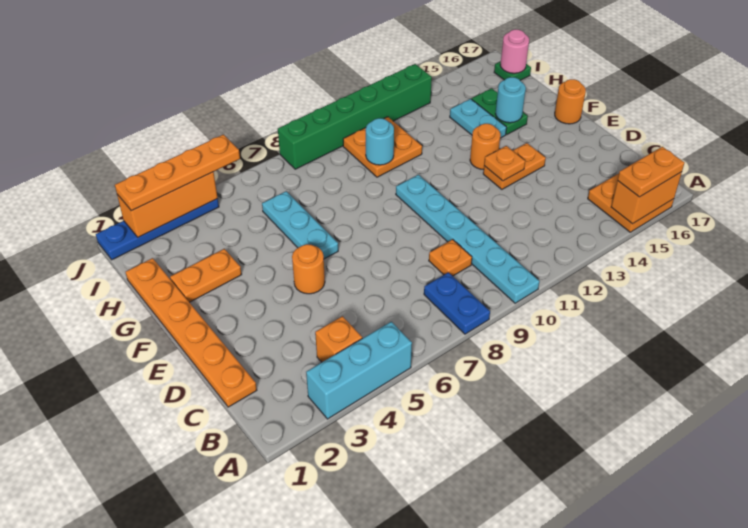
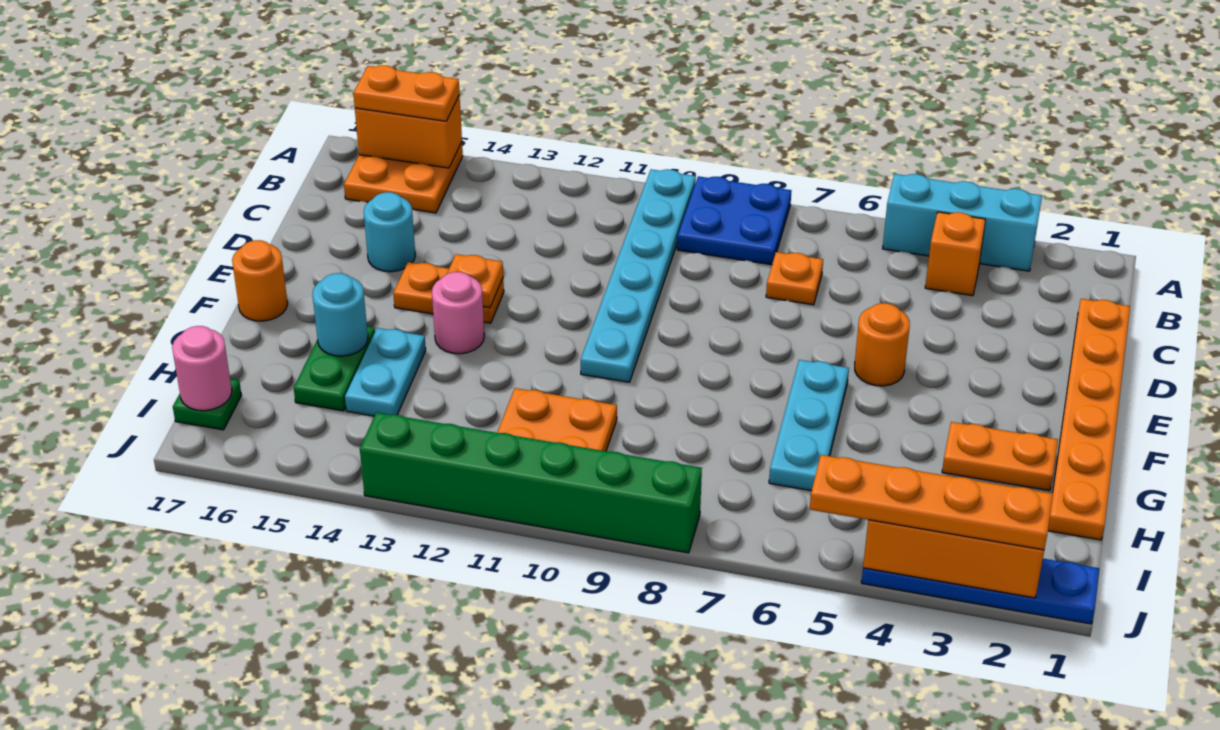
blue plate A8:B8 level 1 -> blue plate A8:B9 level 1
orange plate C9 level 1 -> orange plate C7 level 1
orange round brick F13 level 1 -> pink round brick F13 level 1
cyan round brick H10 level 2 -> cyan round brick D15 level 1

